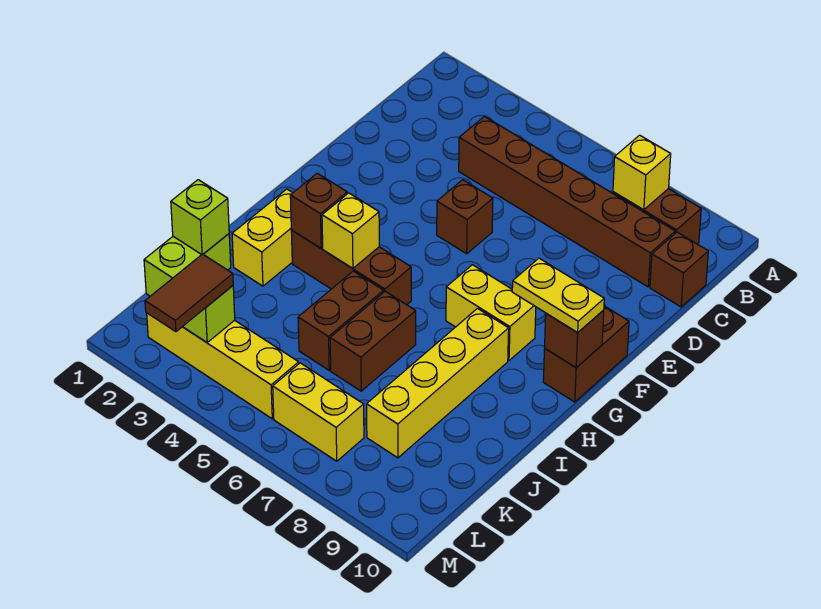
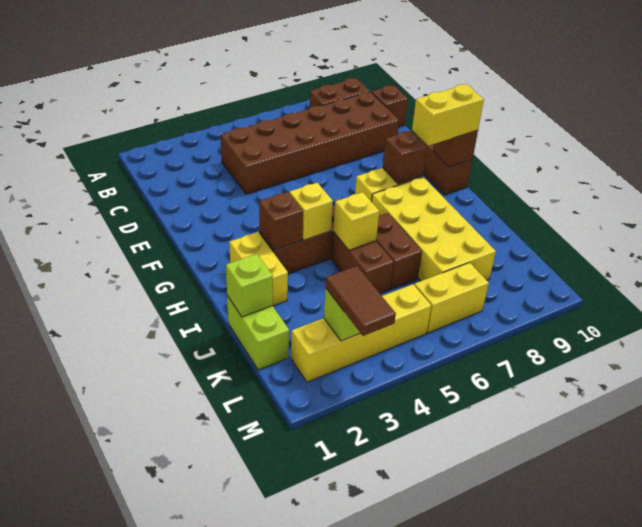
yellow brick B8 level 2 -> yellow brick I5 level 2
brown brick C4:C9 level 1 -> brown brick C4:D9 level 1
brown brick E5 level 1 -> brown brick G8 level 2
yellow plate G9:G10 level 3 -> yellow brick G9:G10 level 3
yellow brick H8:K8 level 1 -> yellow brick H7:K8 level 1

